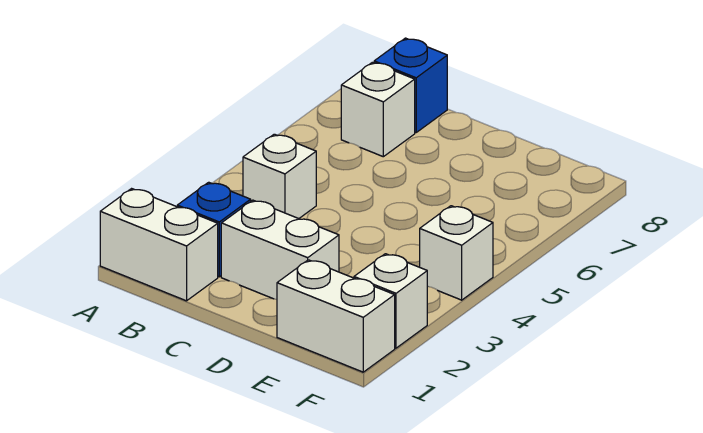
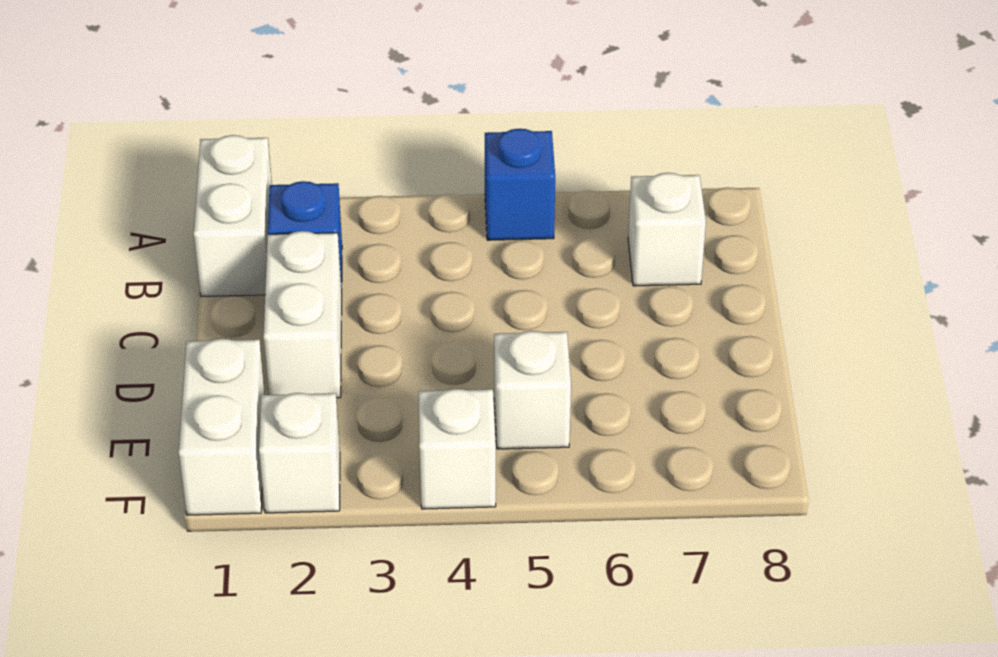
white brick B4 level 1 -> white brick E5 level 1
blue brick B8 level 1 -> blue brick A5 level 1

